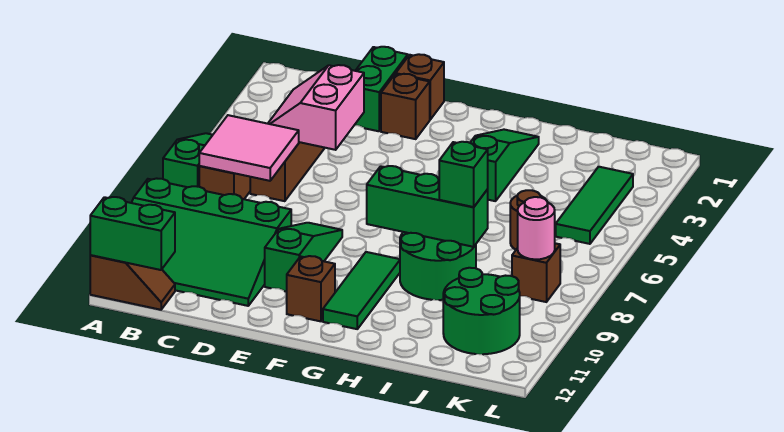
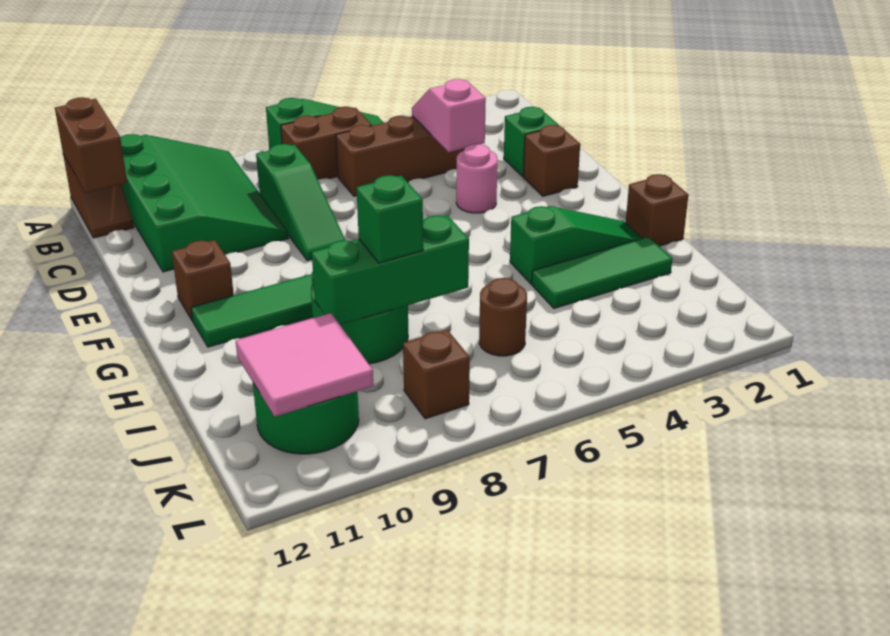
green slope A9:D11 level 1 top 9 -> green slope A9:D11 level 1 top 11
green brick A12:B12 level 2 -> brown brick A12:B12 level 2
pink tile B6:C7 level 2 -> pink tile J10:K11 level 2
pink slope C4:D5 level 2 top D -> pink slope C4:D4 level 2 top D
green brick D1:D2 level 1 -> green brick D2 level 1
brown brick E1 level 1 -> brown brick H1 level 1
green slope E8:E10 level 1 top 10 -> green slope C8:E8 level 1 top C
green brick G8:I8 level 2 -> green brick I7:I9 level 2
green tile K3:K5 level 1 -> green tile I2:I4 level 1
pink round brick K8 level 2 -> pink round brick E4 level 1

